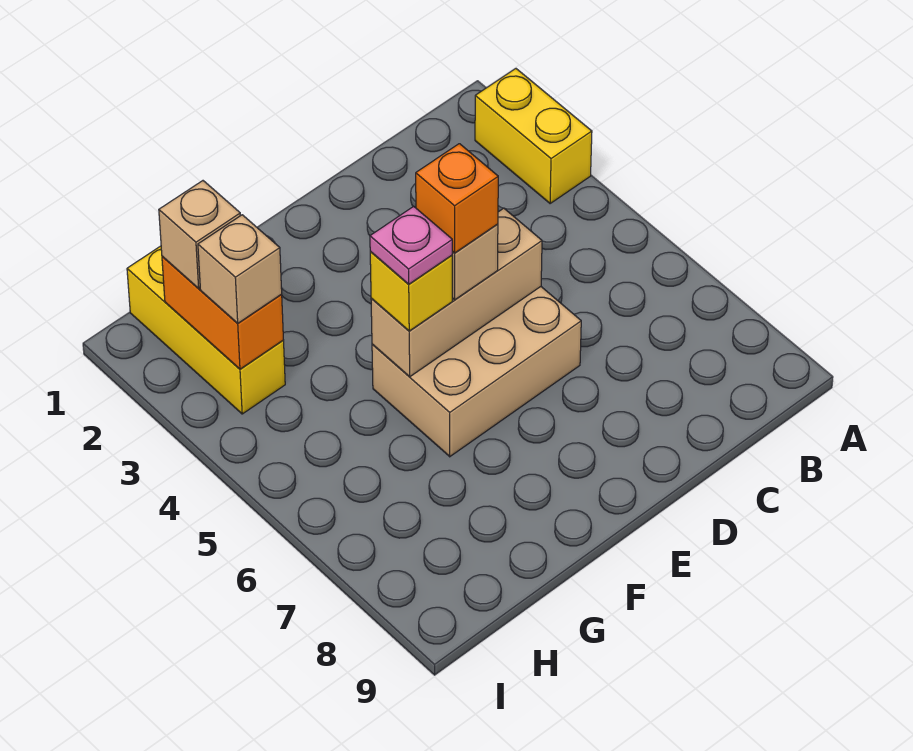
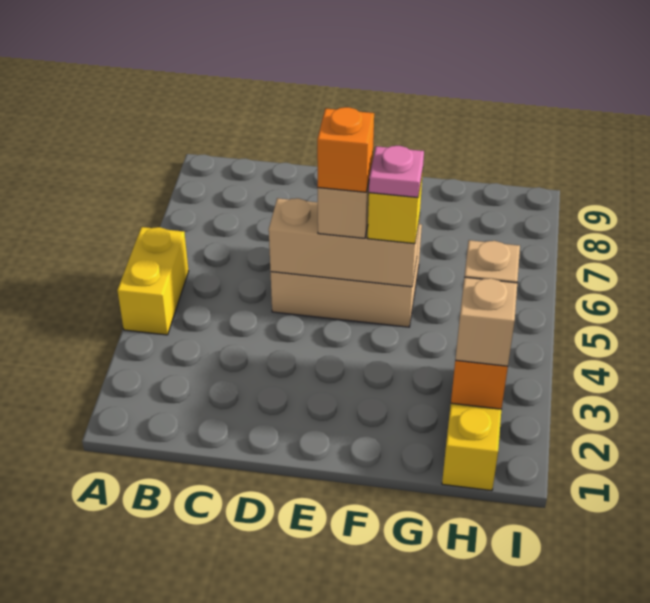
yellow brick A2:A3 level 1 -> yellow brick A4:A5 level 1

